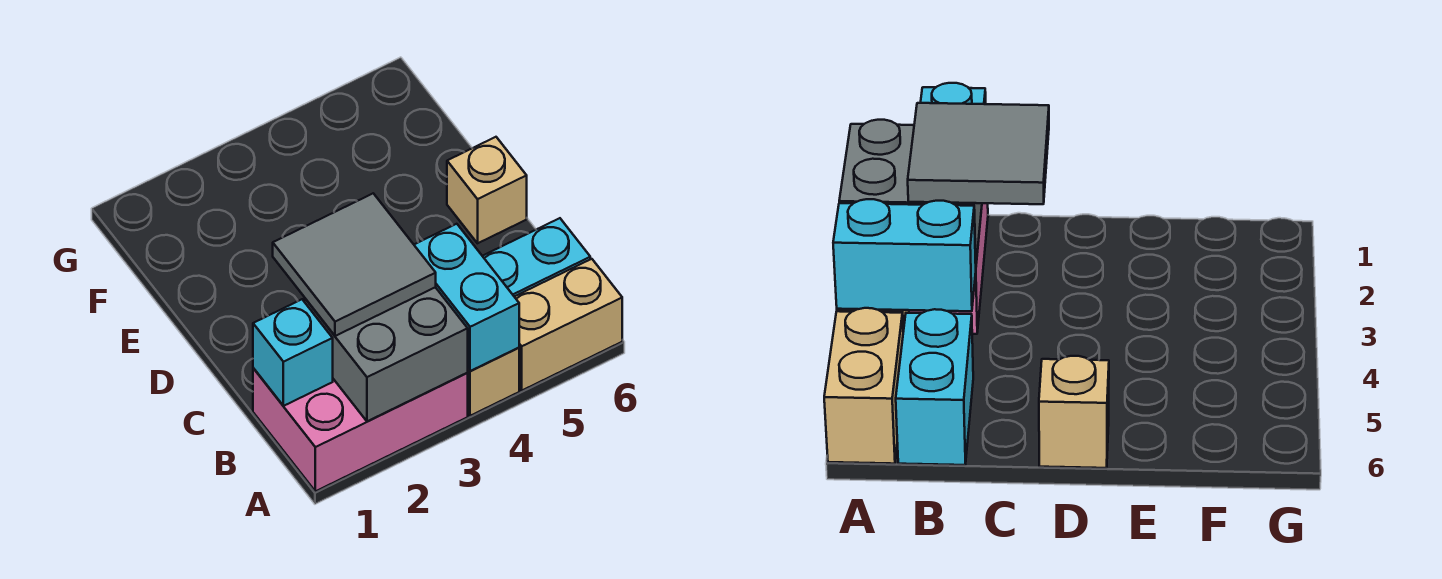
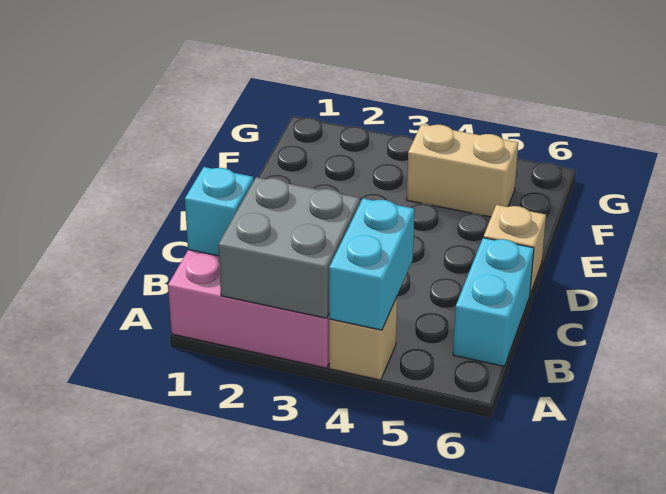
tan brick A5:A6 level 1 -> tan brick F4:F5 level 1
grey tile B2:C3 level 3 -> none
cyan brick B5:B6 level 1 -> cyan brick B6:C6 level 1

